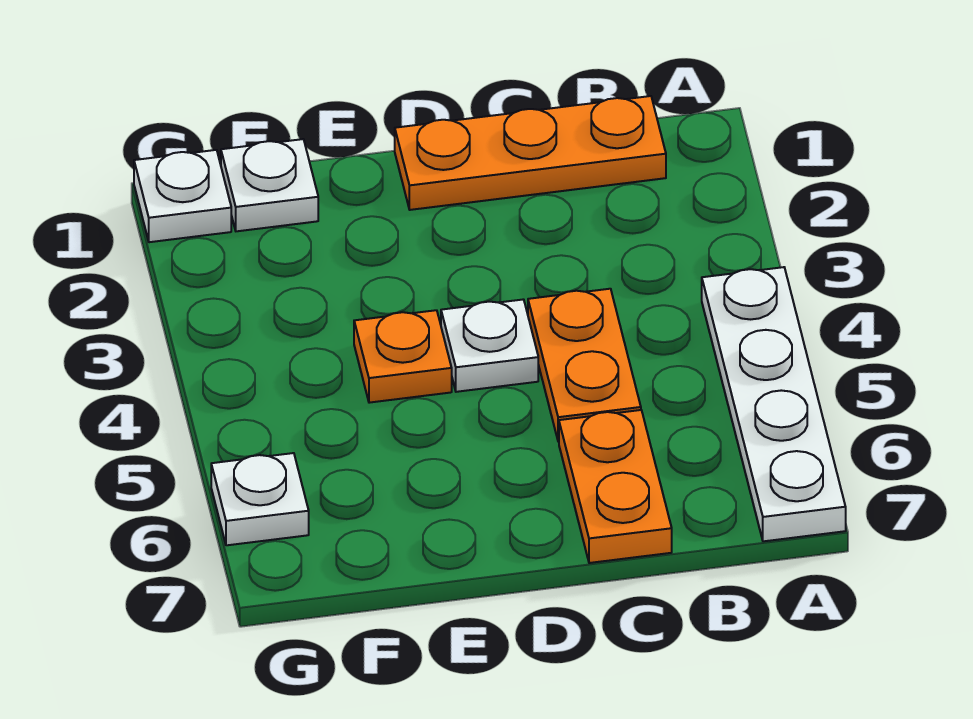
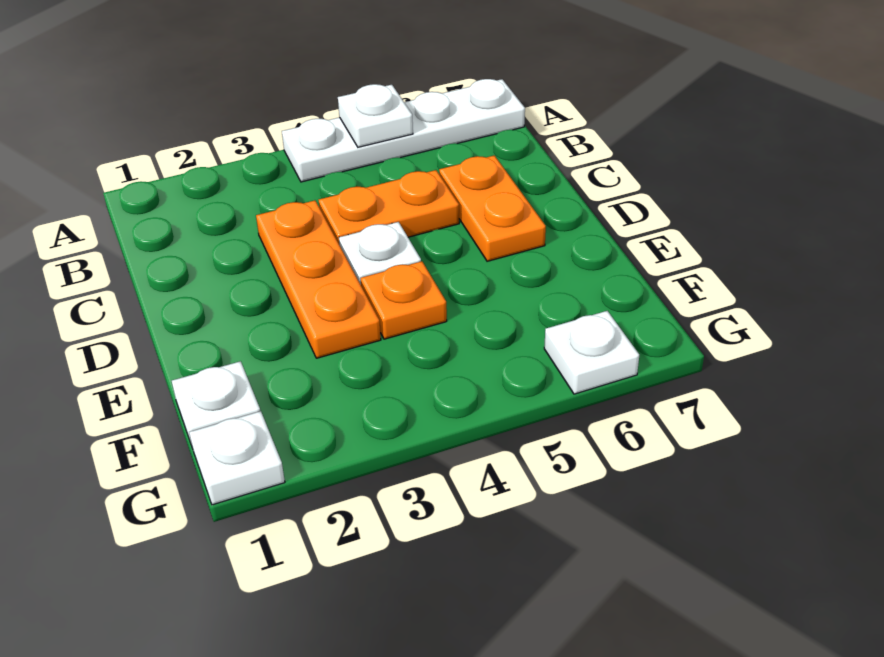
none -> white plate A5 level 2
orange plate B1:D1 level 1 -> orange plate C3:E3 level 1
orange plate C6:C7 level 1 -> orange plate C6:D6 level 1

